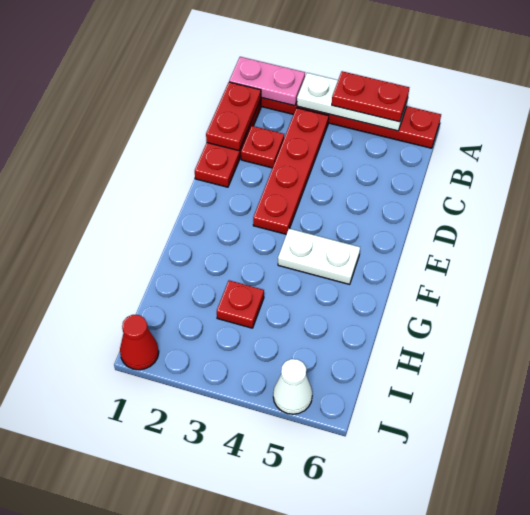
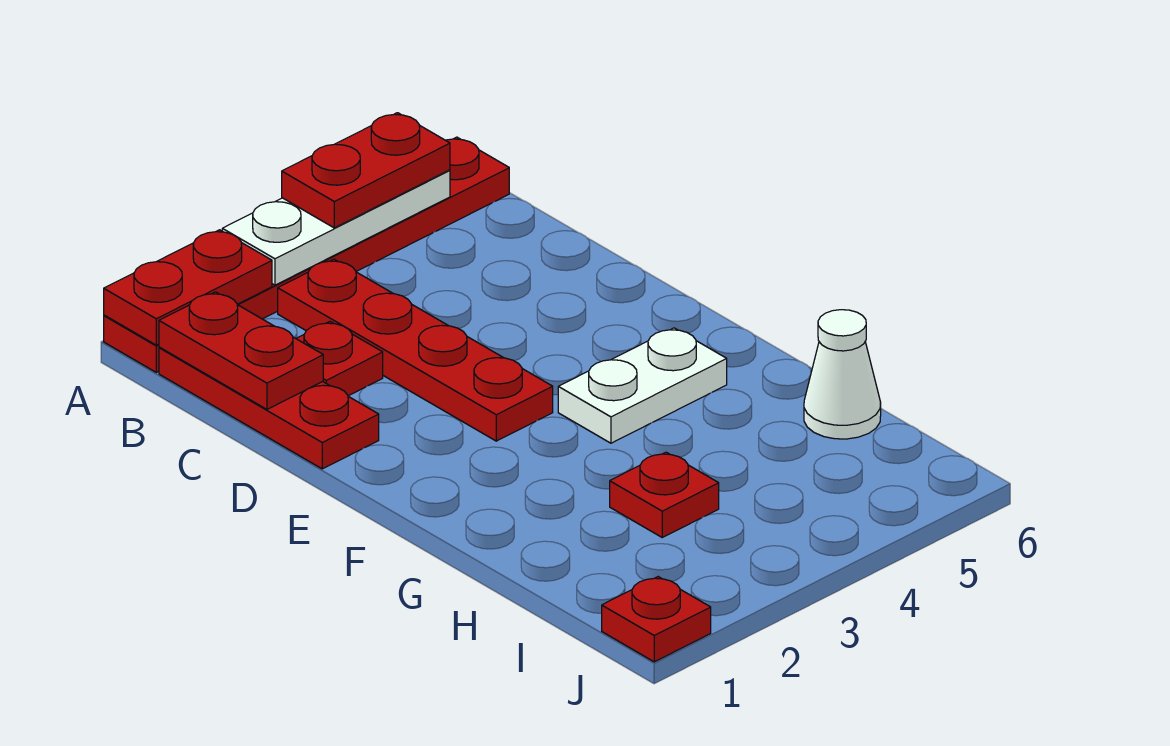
pink plate A1:A2 level 2 -> red plate A1:A2 level 2
red cone J1 level 1 -> red plate J1 level 1
white cone J5 level 1 -> white cone H6 level 1

